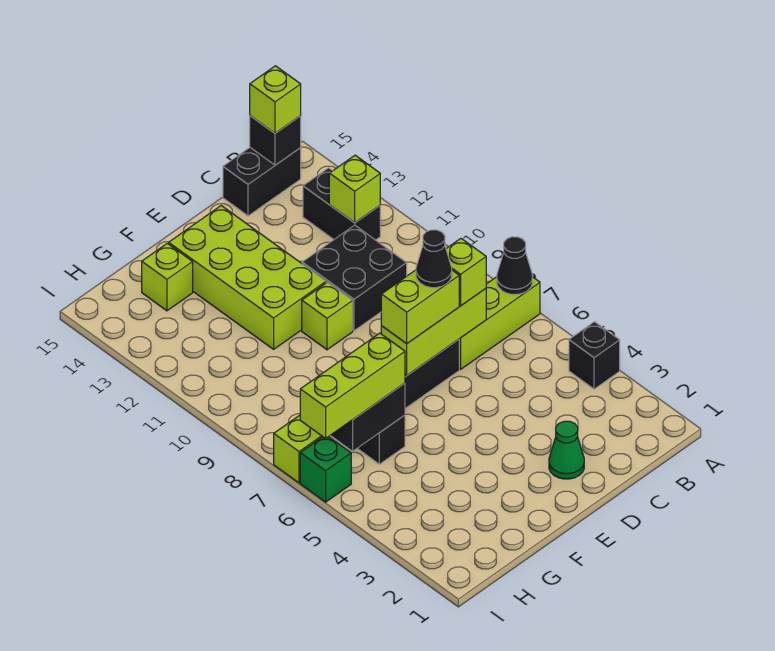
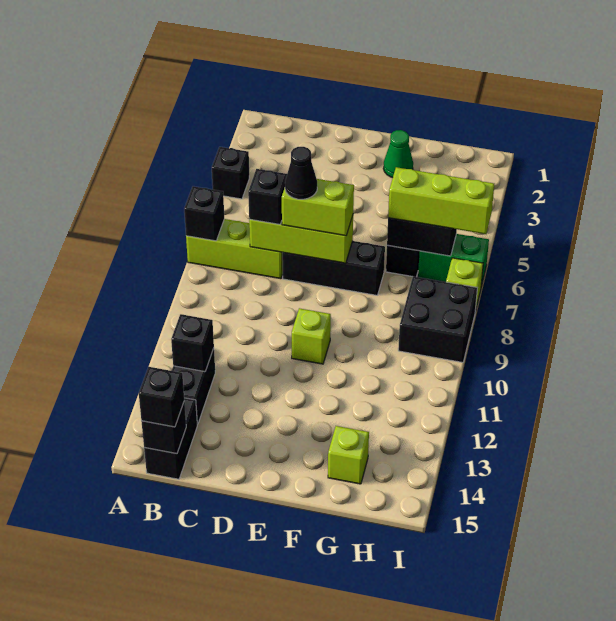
black cone A7 level 2 -> black brick A7 level 2
lime brick B12 level 2 -> black brick B12 level 2
black brick B15:C15 level 1 -> black brick B14:B15 level 1
lime brick B15 level 3 -> black brick B15 level 3
lime brick C7 level 3 -> black brick C7 level 3
black brick C10:D11 level 1 -> black brick H8:I9 level 1
green cone D2 level 1 -> green cone F2 level 1
lime brick E11:F14 level 1 -> none
green brick I6 level 1 -> green brick H6:I6 level 1

